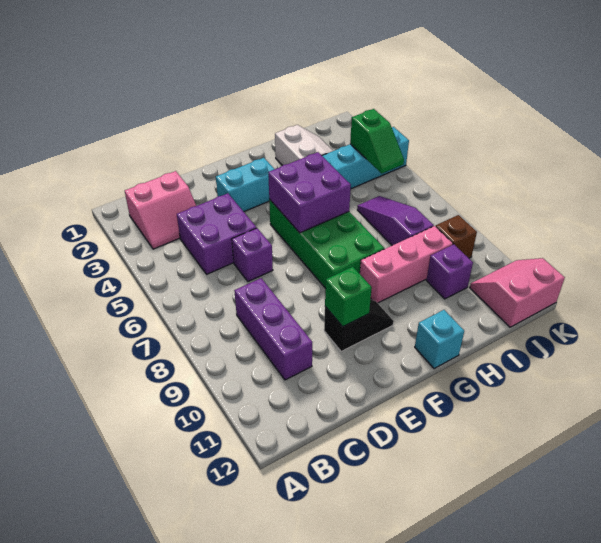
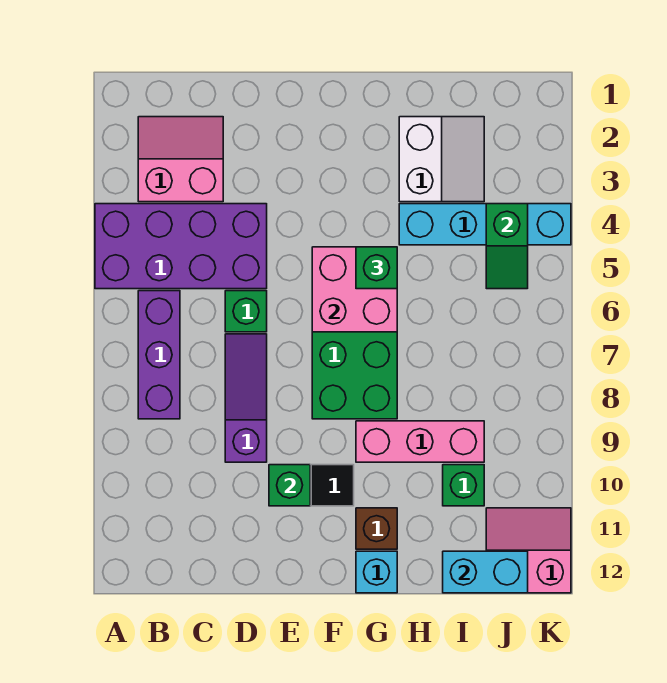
pink slope B2:C3 level 1 top 2 -> pink slope B2:C3 level 1 top 3
purple brick C4:D5 level 1 -> purple brick A4:D5 level 1
purple brick C8:C10 level 1 -> purple brick B6:B8 level 1
purple brick D6 level 1 -> green brick D6 level 1
cyan brick E3:F3 level 1 -> cyan brick I12:J12 level 2
purple brick F5:G6 level 2 -> pink brick F5:G6 level 2
none -> green brick G5 level 3
purple slope I6:I8 level 1 top 8 -> purple slope D7:D9 level 1 top 9
purple brick I10 level 1 -> green brick I10 level 1
brown brick J9 level 1 -> brown brick G11 level 1

